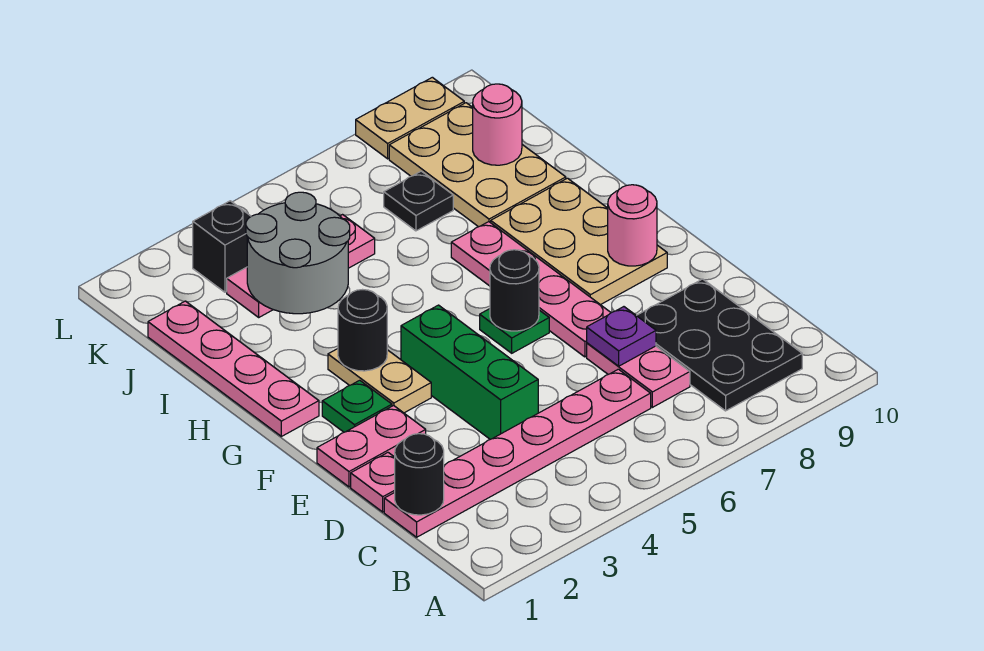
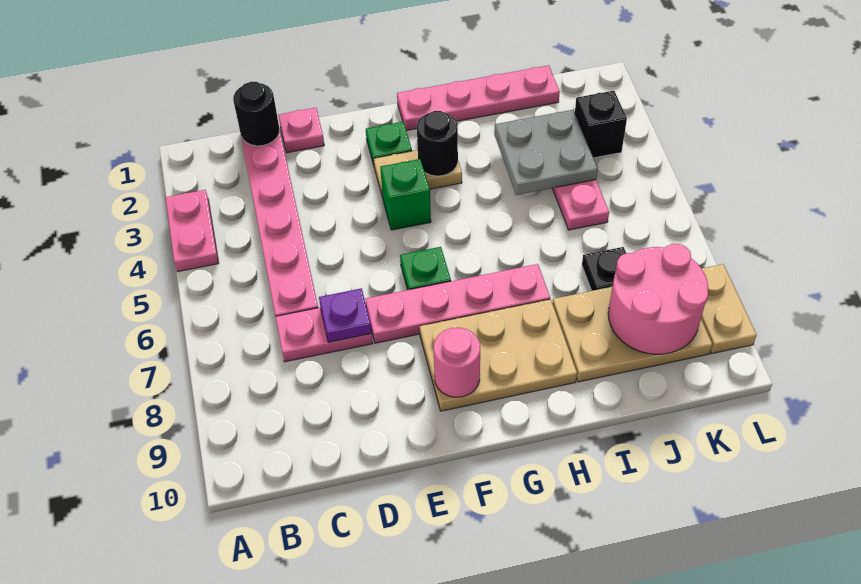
black plate B8:D9 level 1 -> none
green brick D4:F4 level 1 -> green brick F4 level 1
pink plate E1:E2 level 1 -> pink plate A3:A4 level 1
black round brick F6 level 2 -> none
grey round brick I3:J4 level 2 -> grey plate I3:J4 level 2
pink round brick J9 level 2 -> pink round brick J8:K9 level 2

